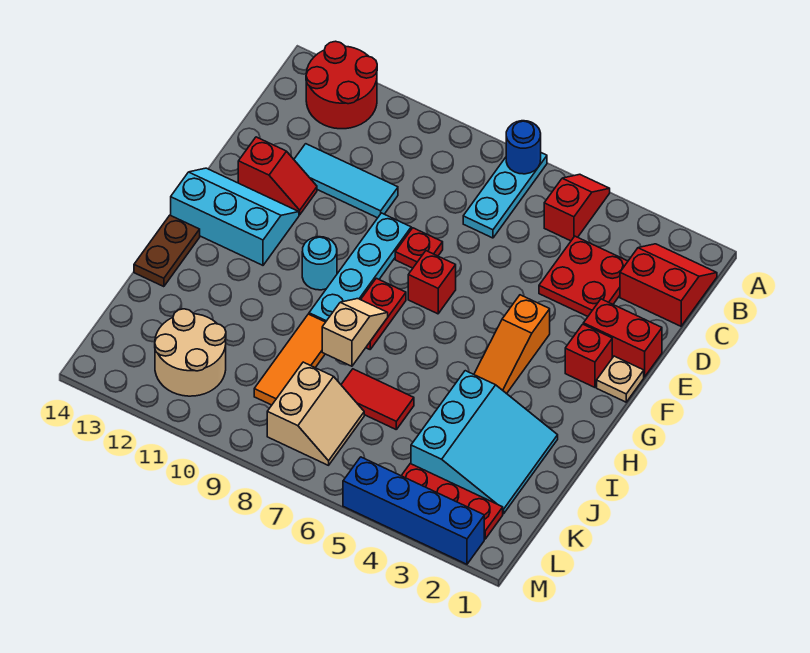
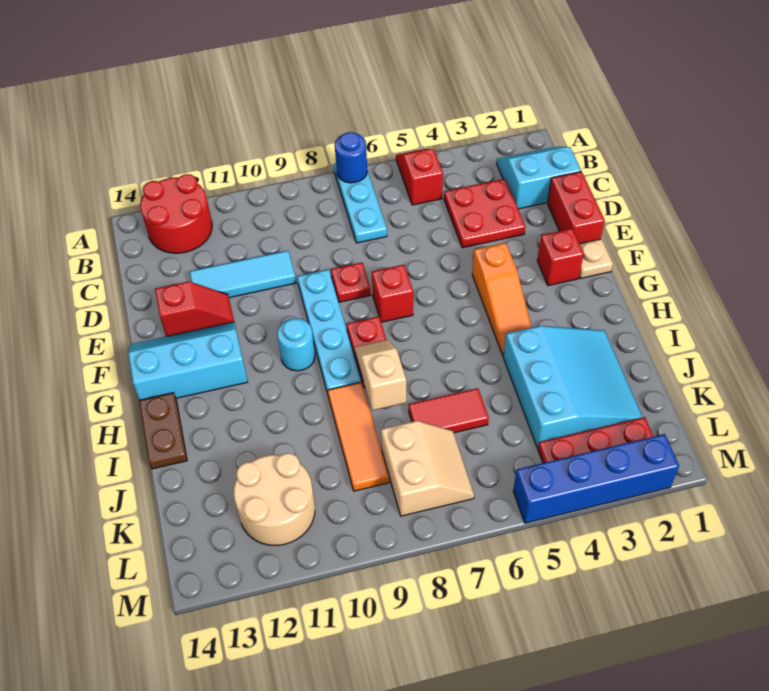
red slope B1:C2 level 1 top C -> cyan slope B1:C2 level 1 top C
red brick E1:E2 level 1 -> red brick D1:E1 level 1

